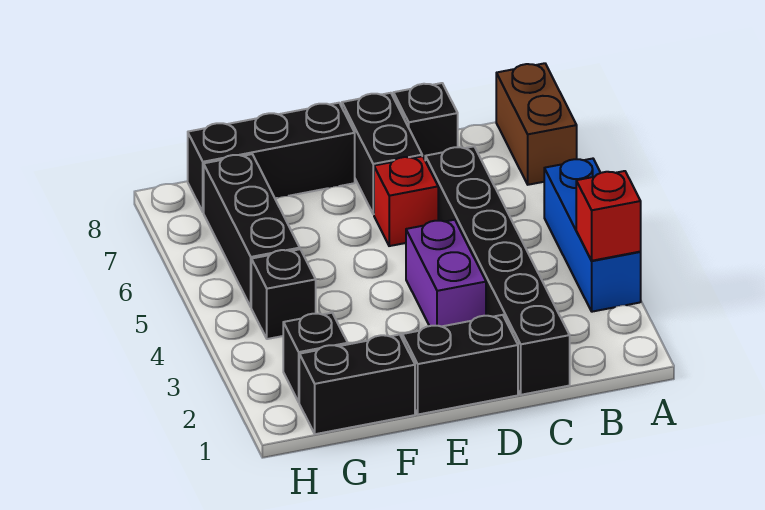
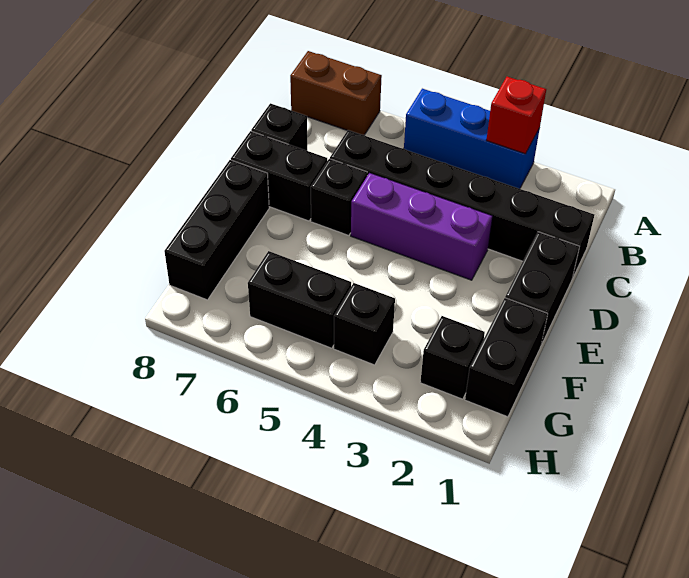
purple brick D3:D4 level 1 -> purple brick D3:D5 level 1
red brick D6 level 1 -> black brick D6 level 1
black brick G5:G7 level 1 -> black brick G5:G6 level 1

